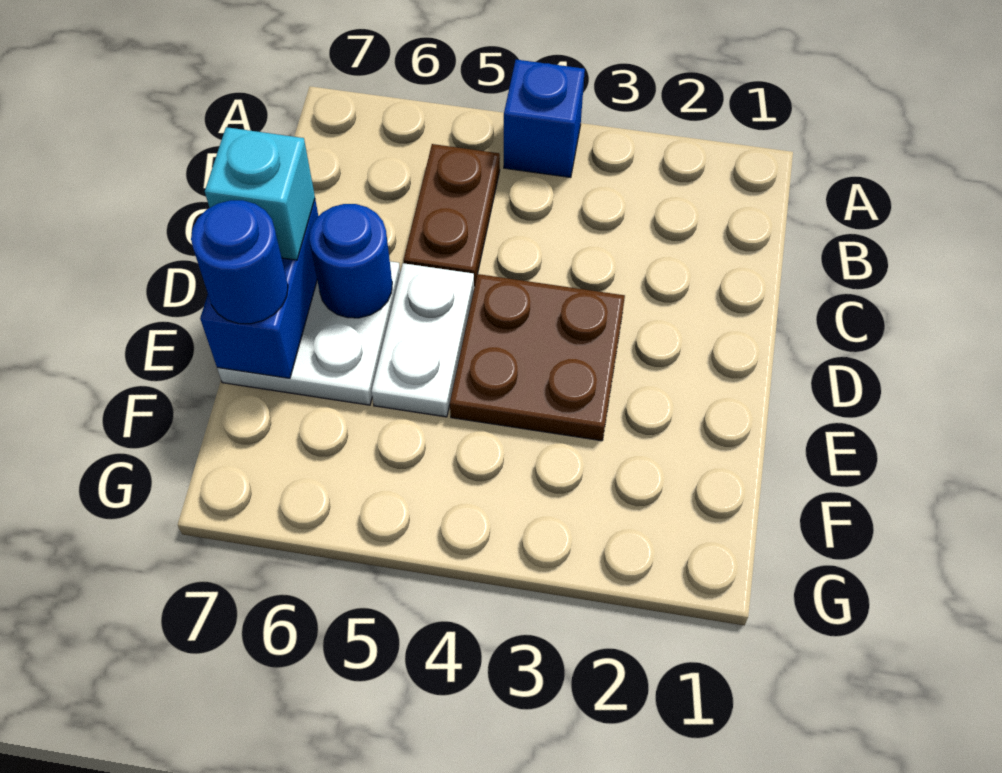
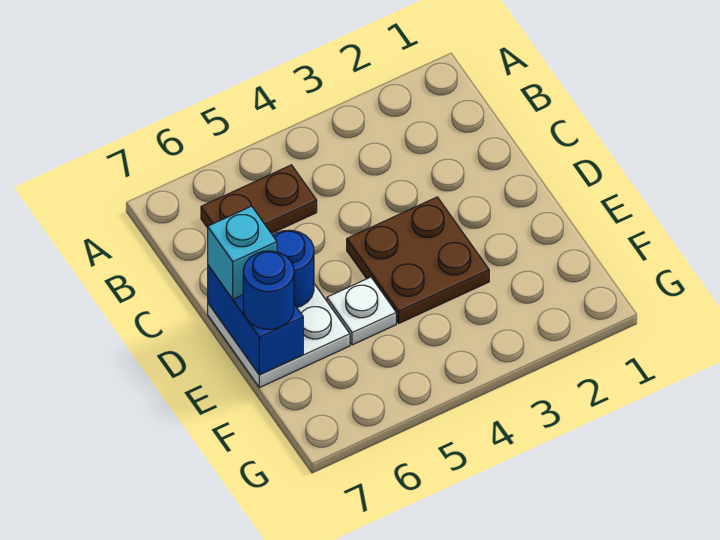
blue brick A4 level 1 -> none
brown plate B5:C5 level 1 -> brown plate B5:B6 level 1
white plate D5:E5 level 1 -> white plate E5 level 1

